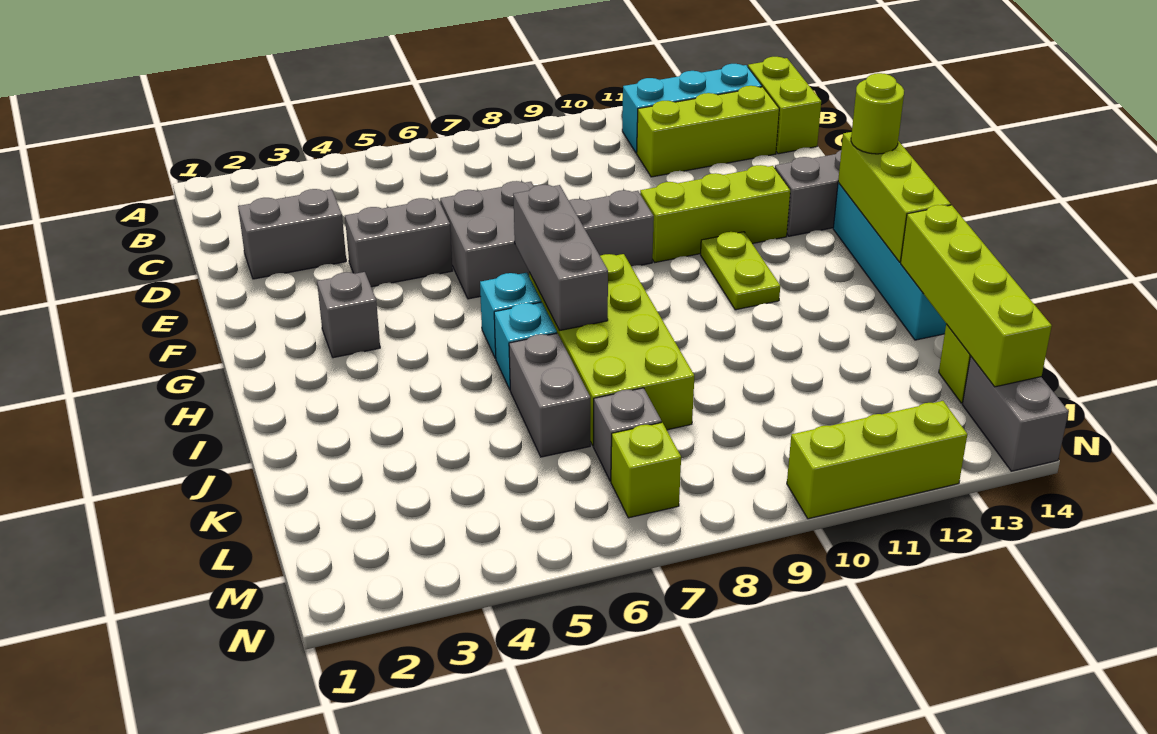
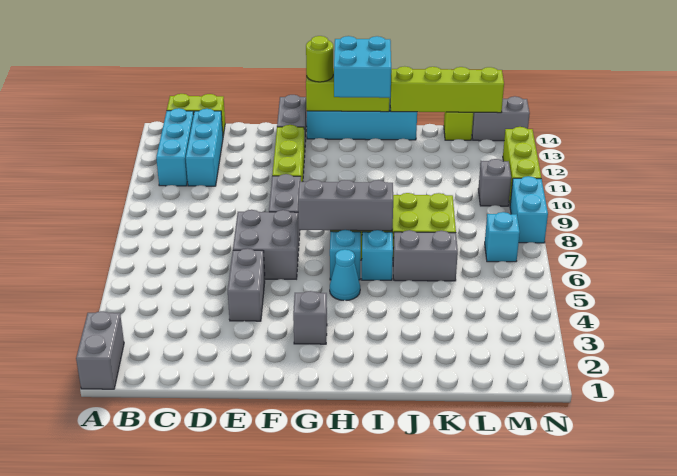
lime brick C11:C13 level 1 -> cyan brick C11:C13 level 1
grey brick D2:D3 level 1 -> grey brick A1:A2 level 1
lime plate G11:H11 level 1 -> none
none -> cyan cone H5 level 1
none -> cyan brick H13:I14 level 3
grey brick L7 level 1 -> grey brick M10 level 1
lime brick M7 level 1 -> cyan brick M7 level 1
none -> cyan brick N8:N9 level 1

